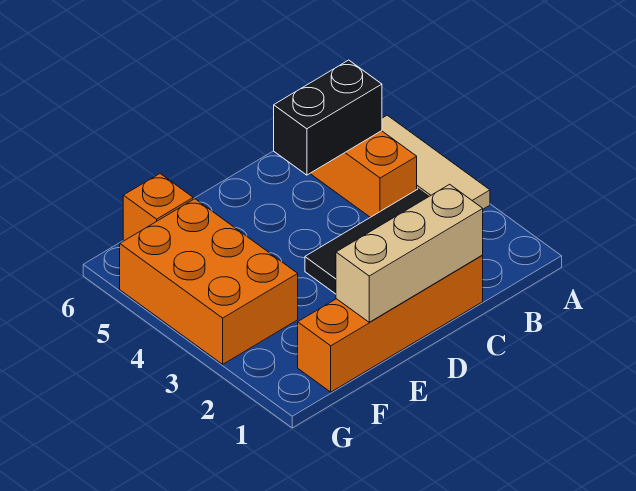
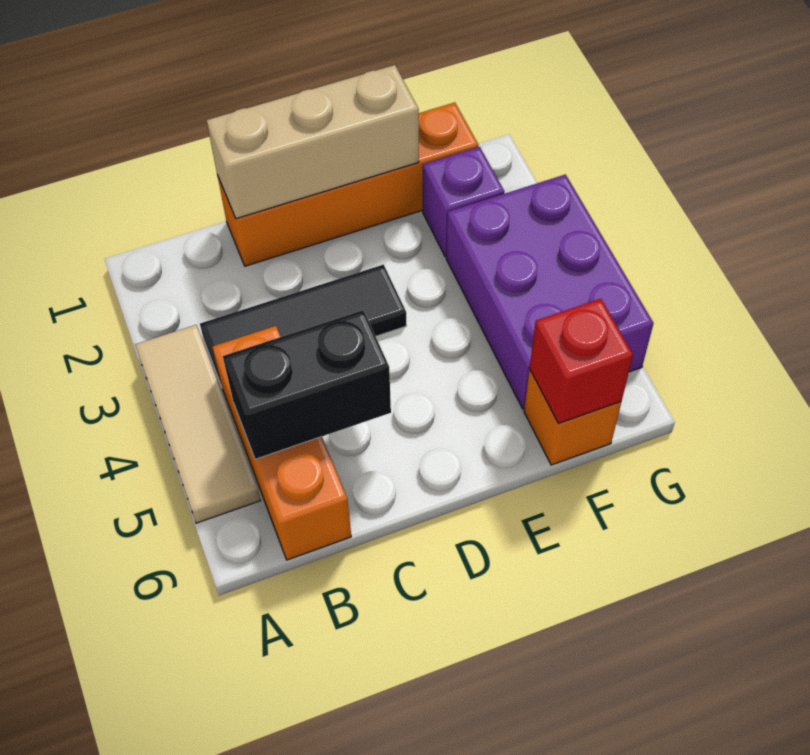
none -> purple brick F2 level 1
orange brick F3:G5 level 1 -> purple brick F3:G5 level 1
none -> red brick F6 level 2

